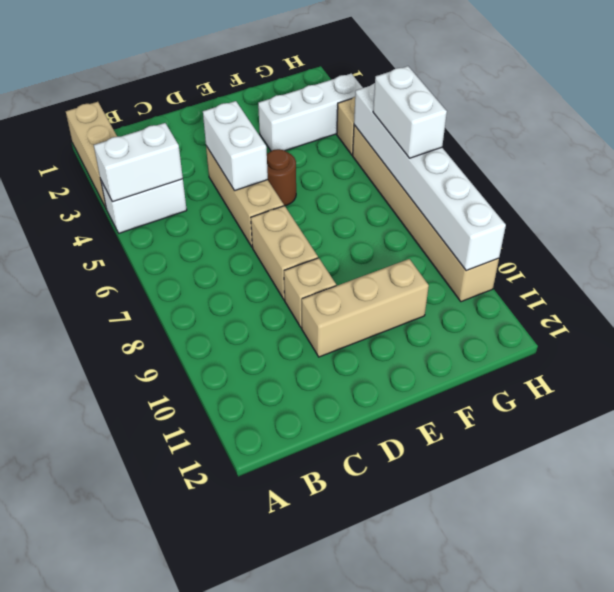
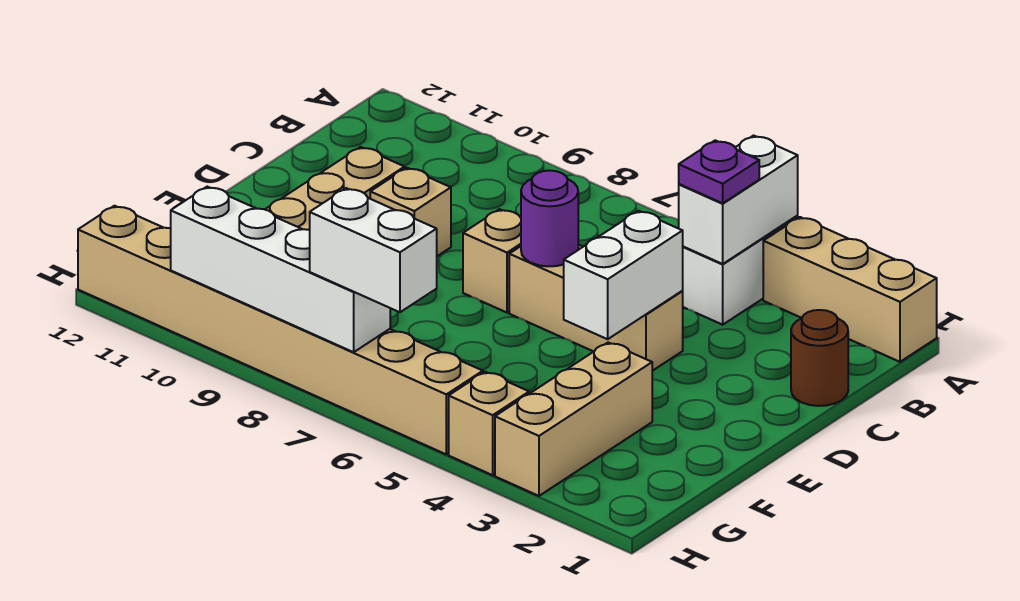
none -> purple plate B4 level 3
white brick D4:D5 level 2 -> white brick D4:E4 level 2
none -> purple round brick D6 level 2
tan brick D7:D8 level 1 -> tan brick D7 level 1
brown round brick E5 level 1 -> brown round brick C1 level 1
white brick F3:H3 level 1 -> tan brick F3:H3 level 1
tan brick H5:H10 level 1 -> tan brick H5:H12 level 1
white brick H5:H10 level 2 -> white brick H7:H10 level 2

